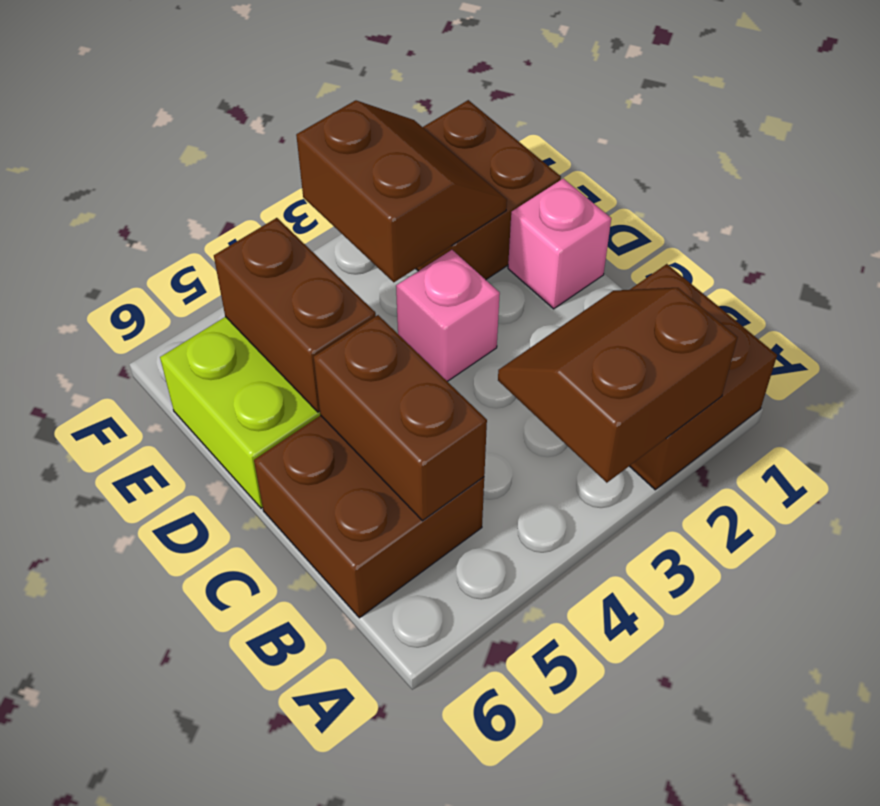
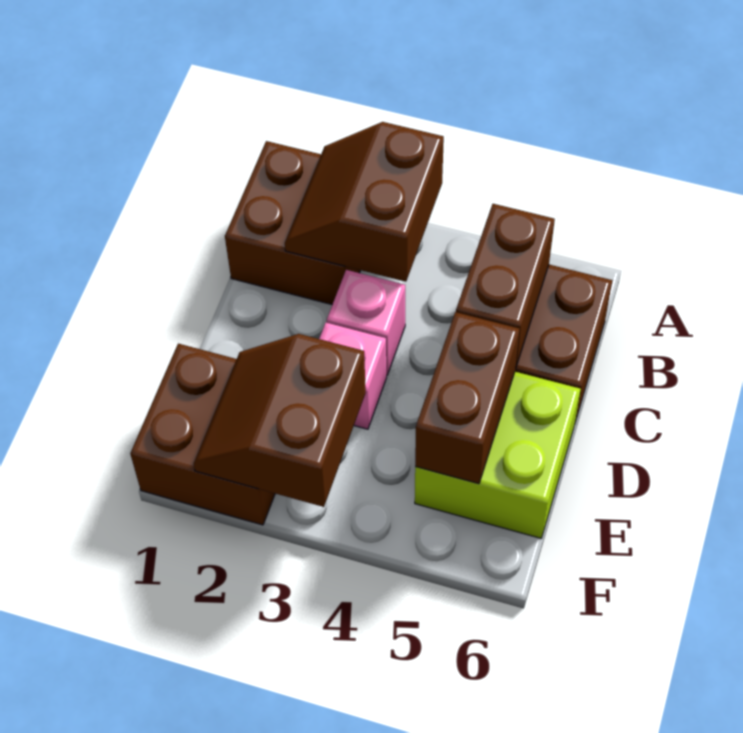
brown slope A2:B3 level 2 top A -> brown slope A2:B3 level 2 top 3
pink brick D1 level 1 -> pink brick C3 level 1

